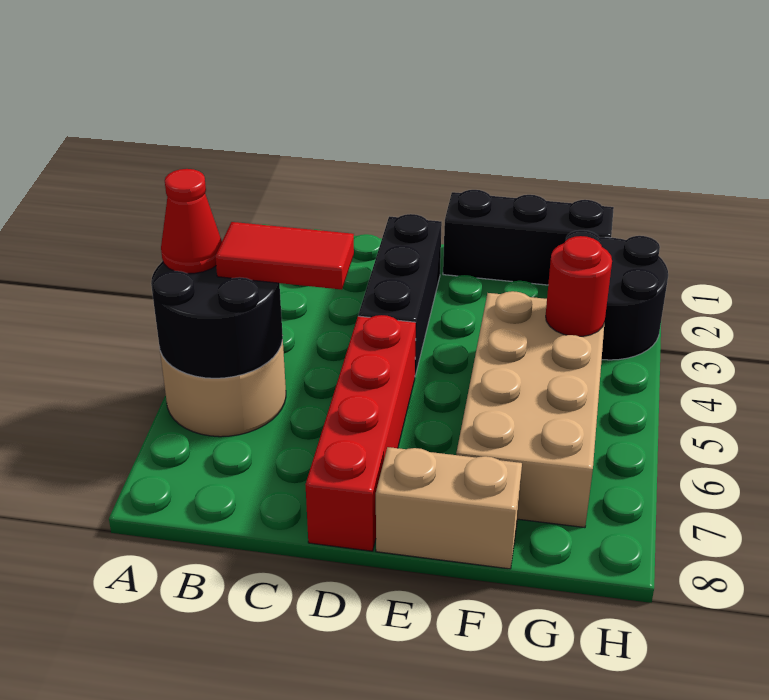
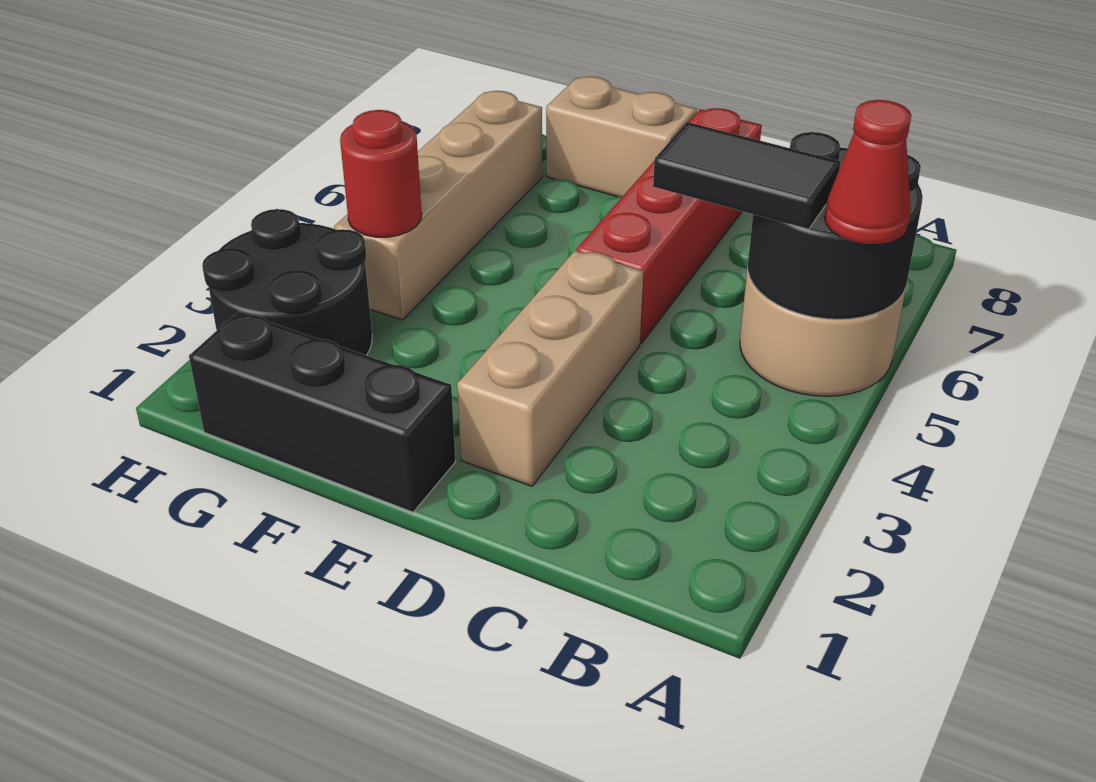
red tile B5:C5 level 3 -> black tile B5:C5 level 3
black brick D2:D4 level 1 -> tan brick D2:D4 level 1
tan brick F4:G7 level 1 -> tan brick G4:G7 level 1

